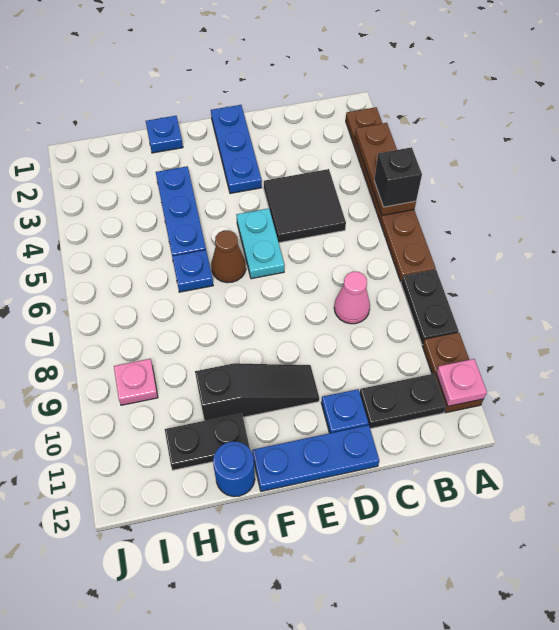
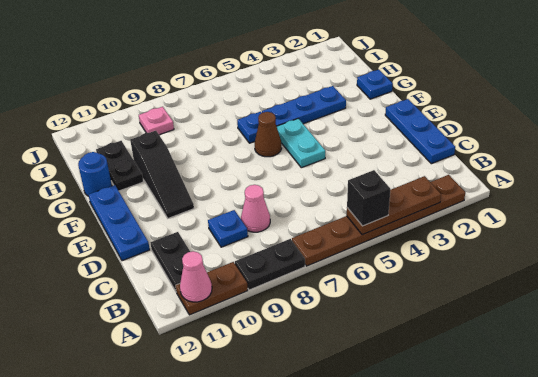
pink plate A11 level 2 -> pink cone A11 level 2
black tile C4:D5 level 1 -> none
blue plate D11 level 1 -> blue plate C9 level 1
blue plate E1:E3 level 1 -> blue plate C1:E1 level 1
cyan plate E5:E6 level 1 -> cyan plate E5:F5 level 1

